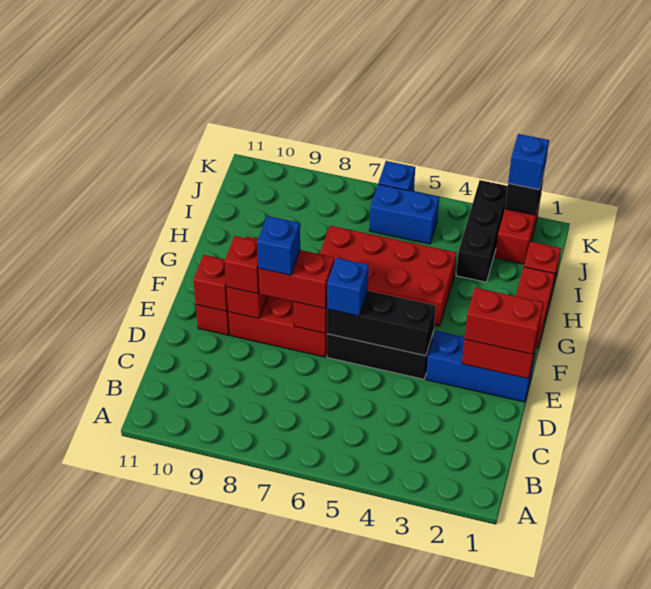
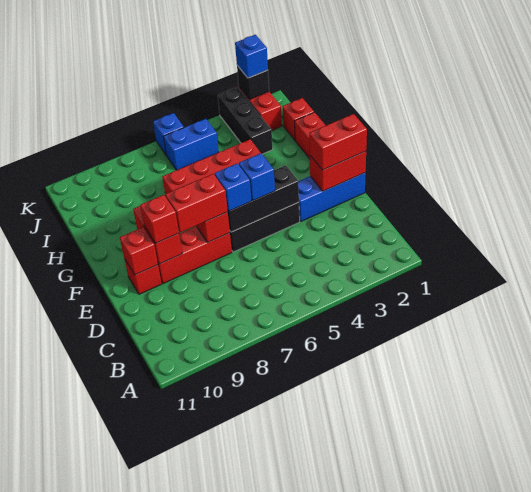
blue brick E8 level 4 -> blue brick E5 level 3

